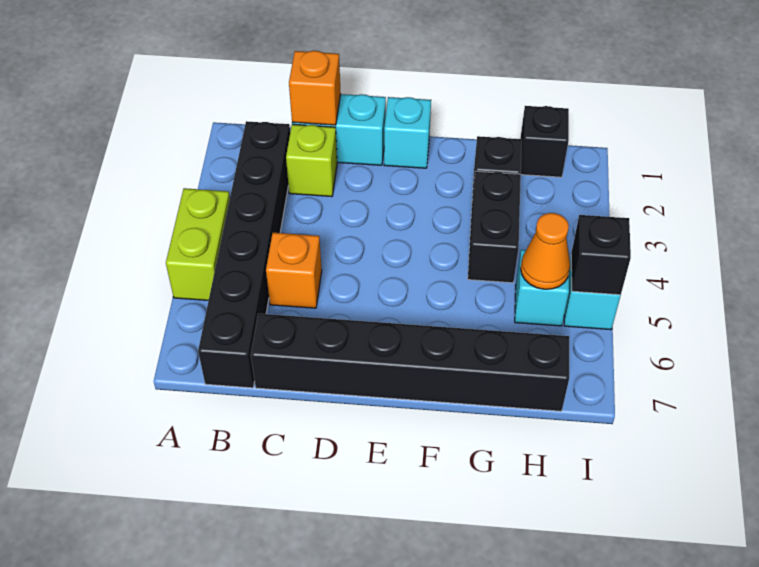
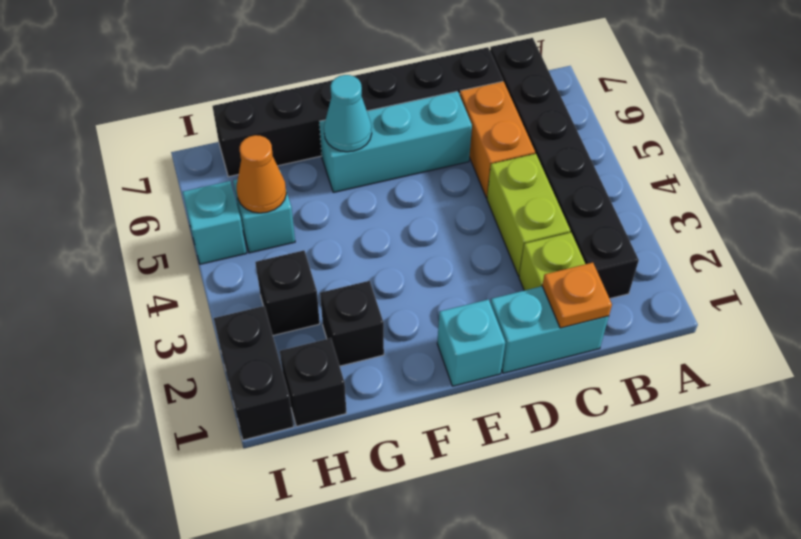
lime brick A4:A5 level 1 -> lime brick C3:C4 level 1
orange brick C1 level 2 -> orange plate C1 level 2
orange brick C5 level 1 -> orange brick C5:C6 level 1
none -> cyan brick D6:F6 level 1
none -> cyan cone F6 level 2
black brick G3:G4 level 1 -> black brick I1:I2 level 1
black brick I5 level 2 -> black brick H3 level 1

